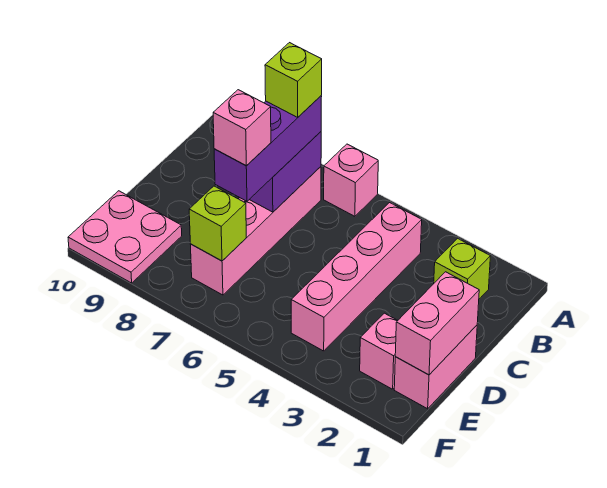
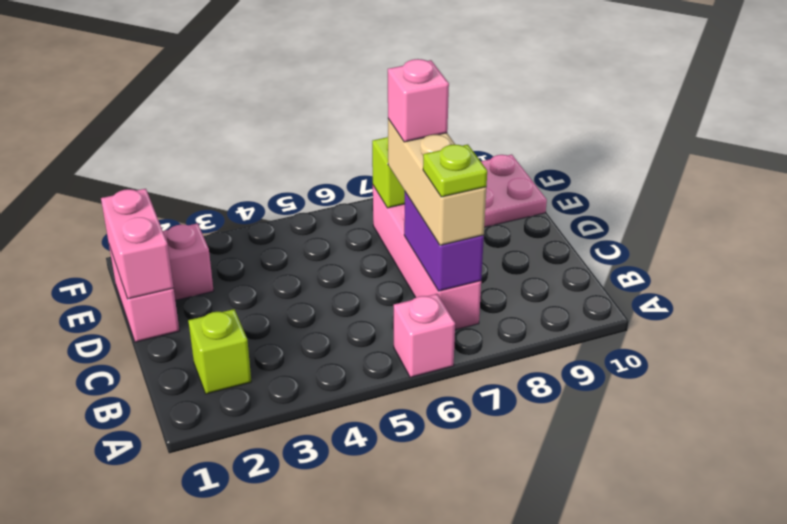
pink brick B4:E4 level 1 -> none
purple brick B7:D7 level 3 -> tan brick B7:D7 level 3
lime brick B7 level 4 -> lime plate B7 level 4

